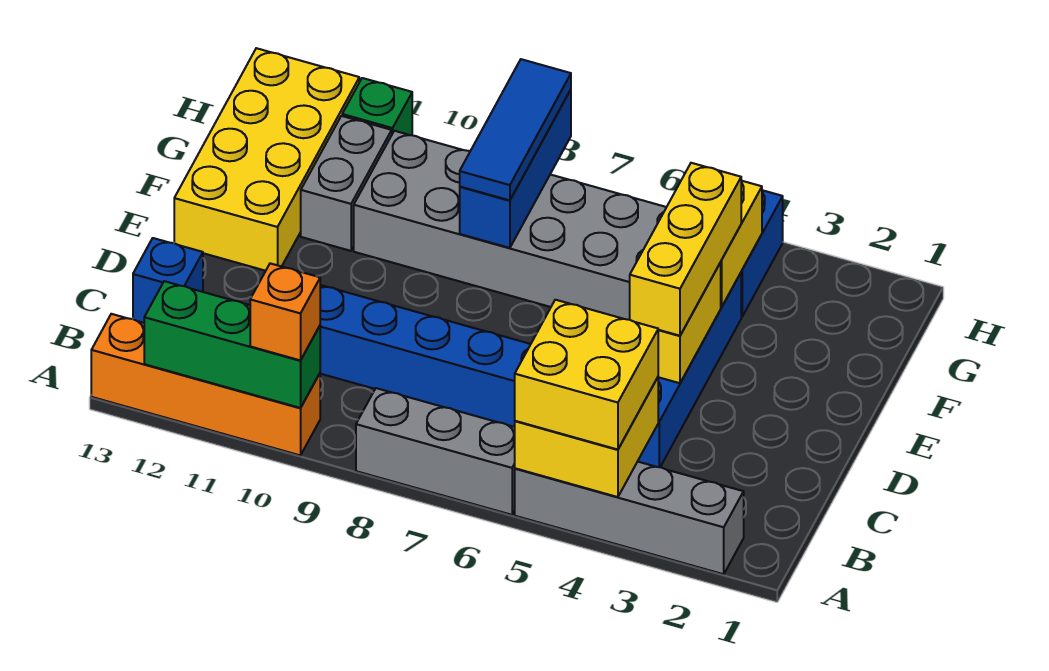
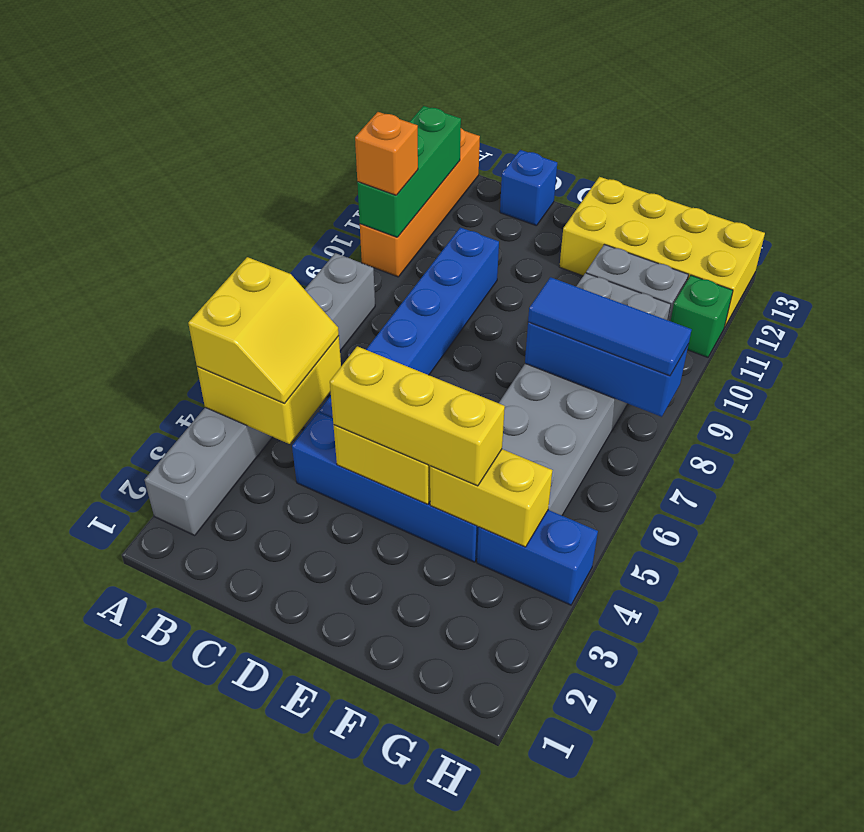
yellow brick A4:B5 level 3 -> yellow slope A4:B5 level 3 top A

